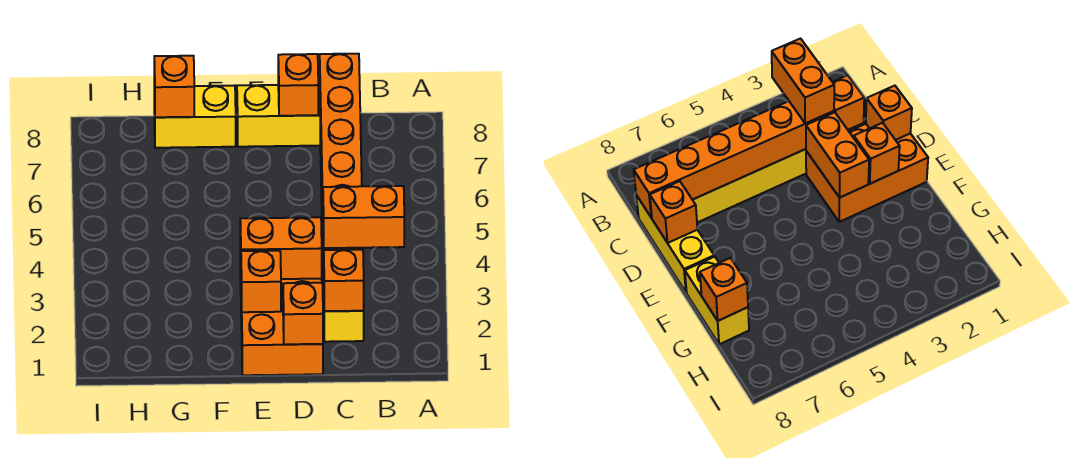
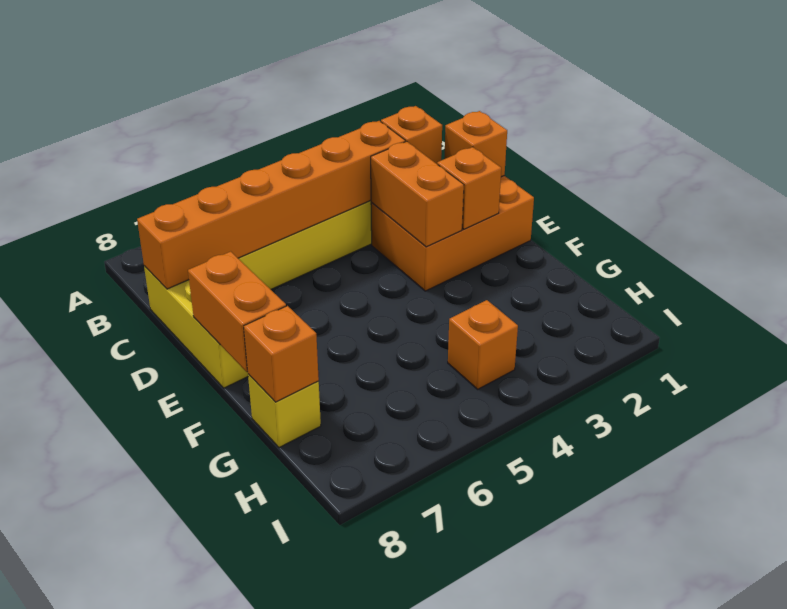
orange brick B3:C3 level 3 -> orange brick E8:F8 level 2
orange brick D8 level 2 -> orange brick H4 level 1
yellow brick F8:G8 level 1 -> yellow brick G8 level 1

